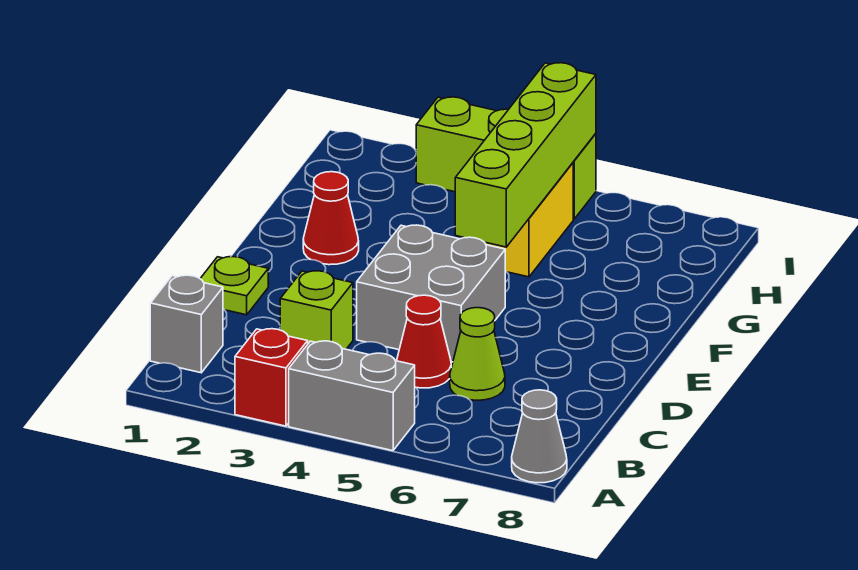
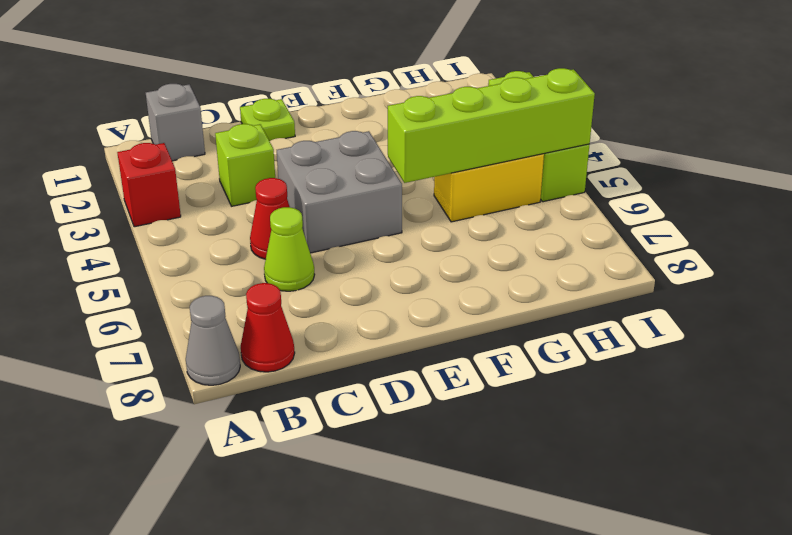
grey brick A4:A5 level 1 -> none
red cone F2 level 1 -> red cone B8 level 1

